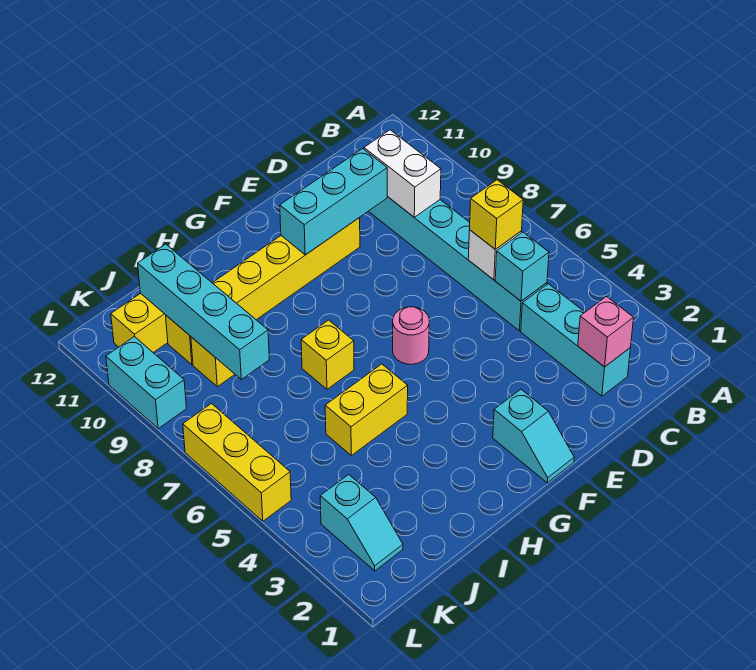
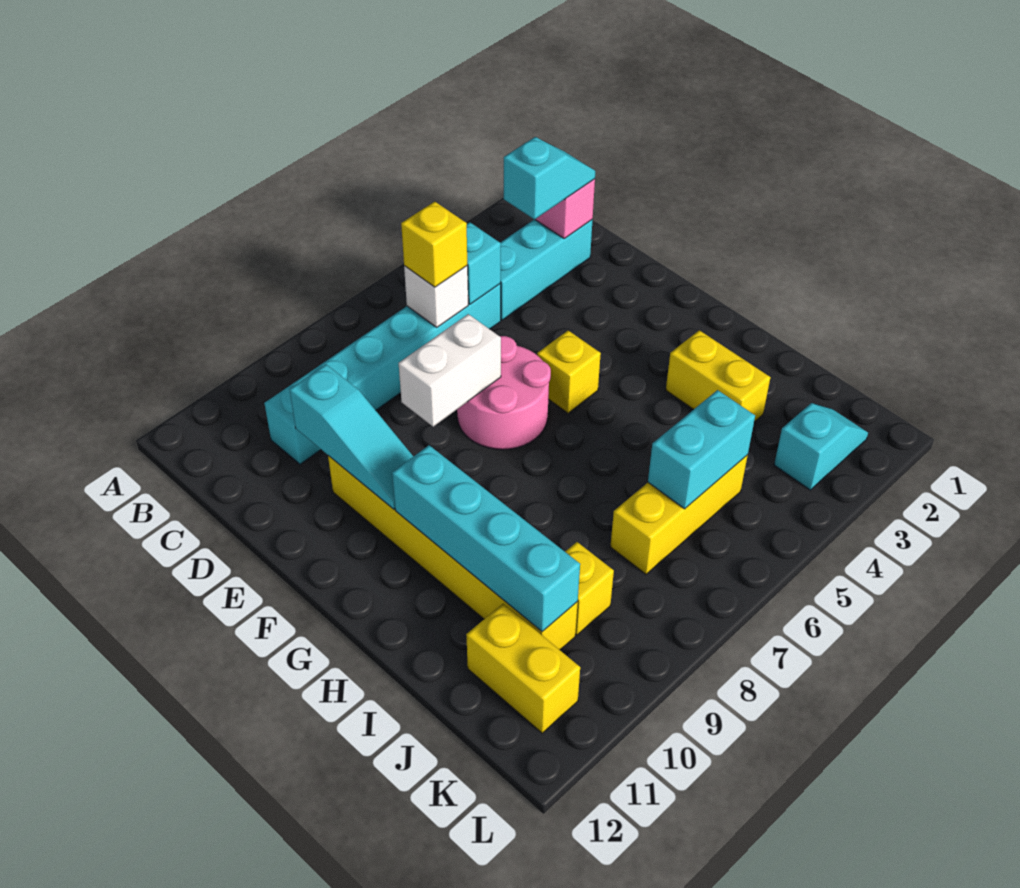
white brick C9:C10 level 2 -> white brick E7:E8 level 2
cyan brick D10:F10 level 2 -> cyan slope D10:F10 level 2 top D
cyan slope F1:F2 level 1 top 2 -> cyan slope C2:C3 level 3 top 3
pink round brick F6 level 1 -> pink round brick E6:F7 level 1
yellow brick H5:I5 level 1 -> yellow brick H3:I3 level 1
yellow brick H7 level 1 -> yellow brick F5 level 1
cyan brick J8:J11 level 2 -> cyan brick G10:J10 level 2
yellow brick L5:L7 level 1 -> yellow brick J5:J7 level 1
cyan brick L9:L10 level 1 -> cyan brick J5:J6 level 2

